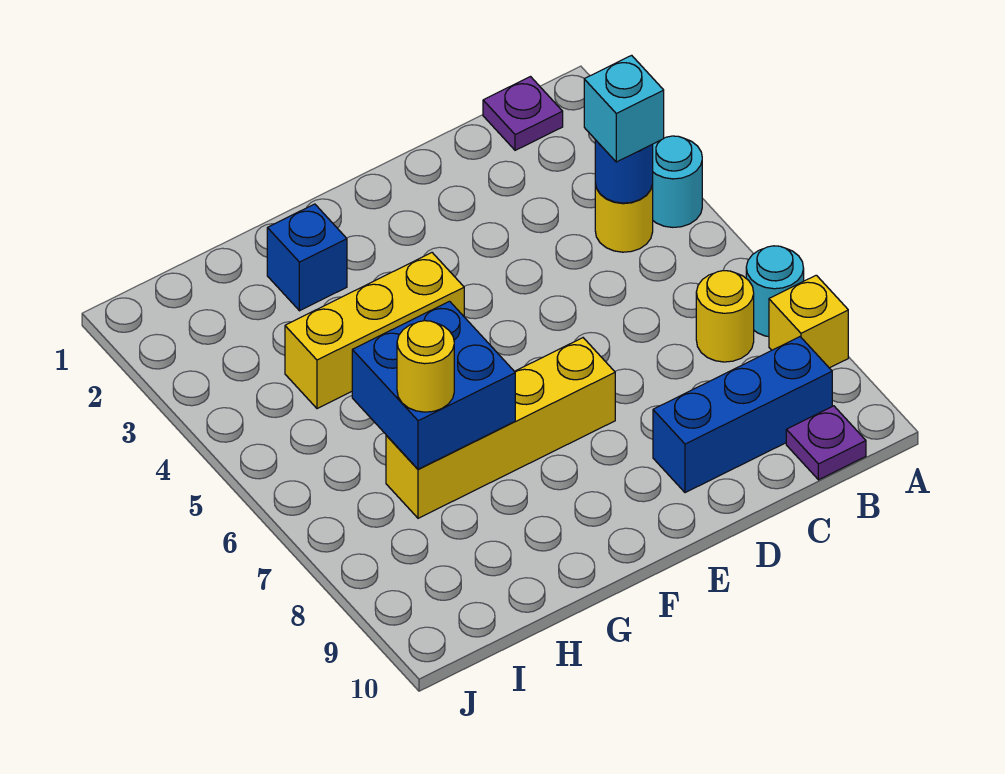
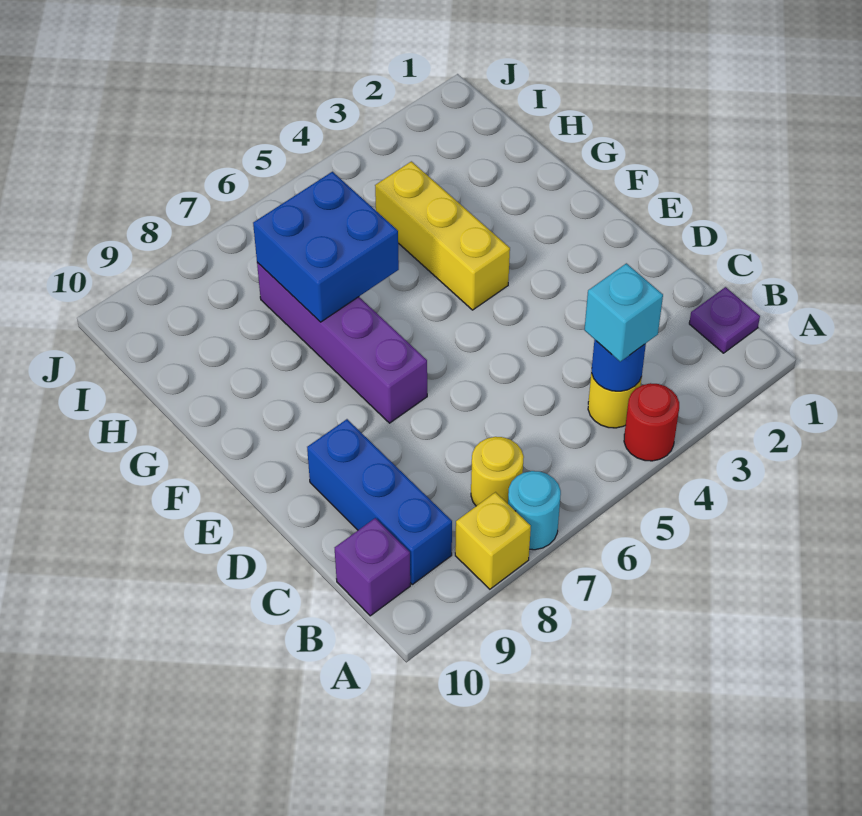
cyan round brick A4 level 1 -> red round brick A4 level 1
purple plate B10 level 1 -> purple brick B10 level 1
yellow brick E7:H7 level 1 -> purple brick E7:H7 level 1
blue brick G2 level 1 -> none
yellow round brick H7 level 3 -> none

